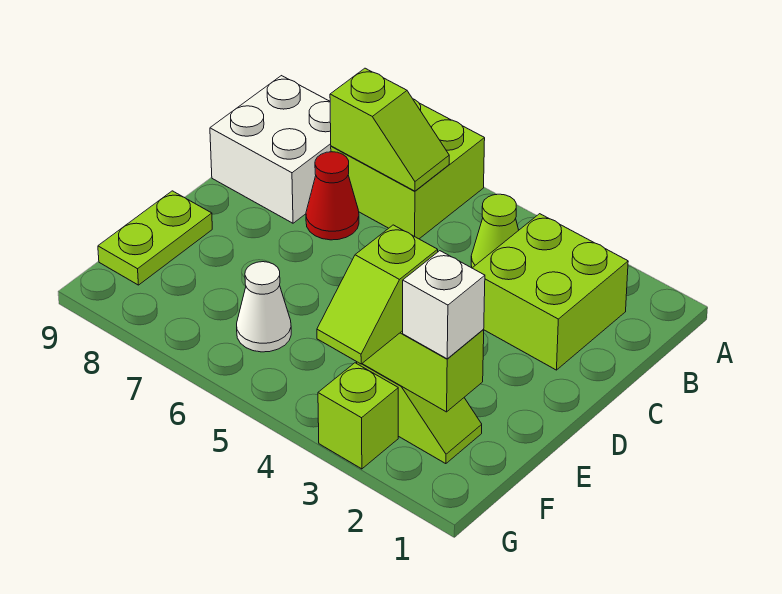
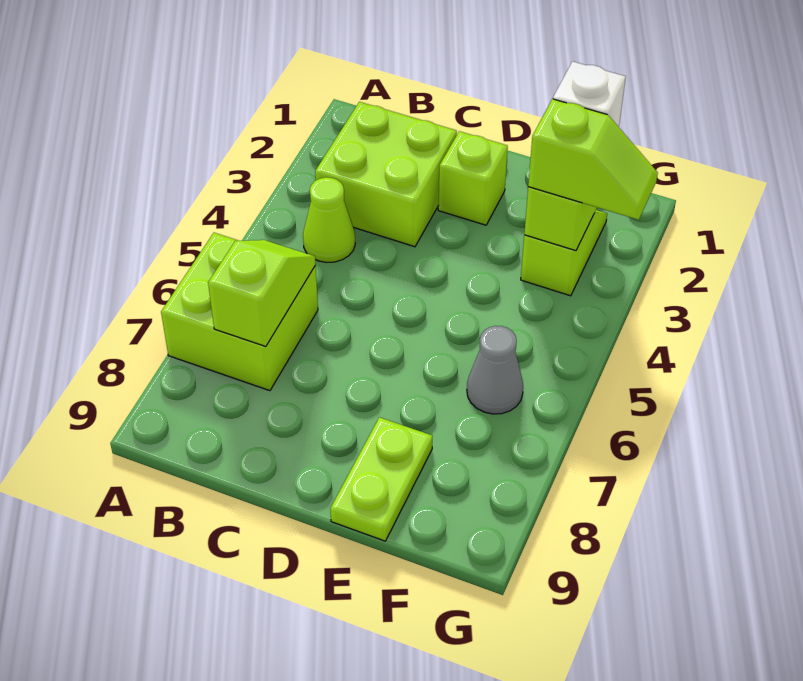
white brick B8:C9 level 1 -> none
red cone C7 level 1 -> none
lime plate E9:F9 level 1 -> lime plate E8:E9 level 1
white cone F6 level 1 -> grey cone F6 level 1
lime brick G3 level 1 -> lime brick D2 level 1

